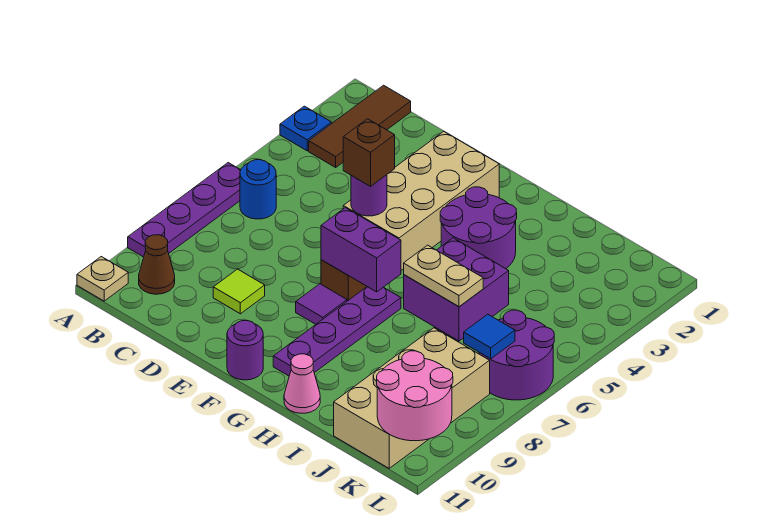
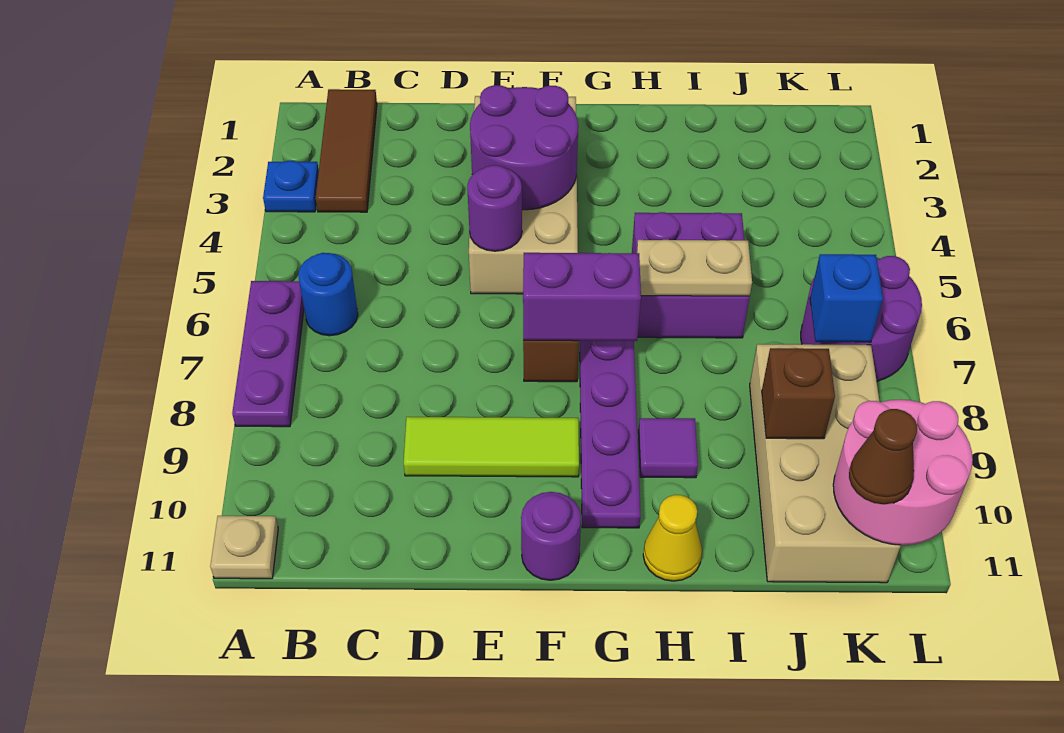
purple plate A6:A9 level 1 -> purple plate A6:A8 level 1
brown cone B10 level 1 -> brown cone K11 level 3
lime tile D9 level 1 -> lime tile D9:F9 level 1
brown brick E5 level 3 -> brown brick J9 level 2
purple tile F8 level 1 -> purple tile H9 level 1
purple round brick G3:H4 level 1 -> purple round brick E3:F4 level 2
pink cone H11 level 1 -> yellow cone H11 level 1
blue tile K7 level 2 -> blue brick K7 level 2

